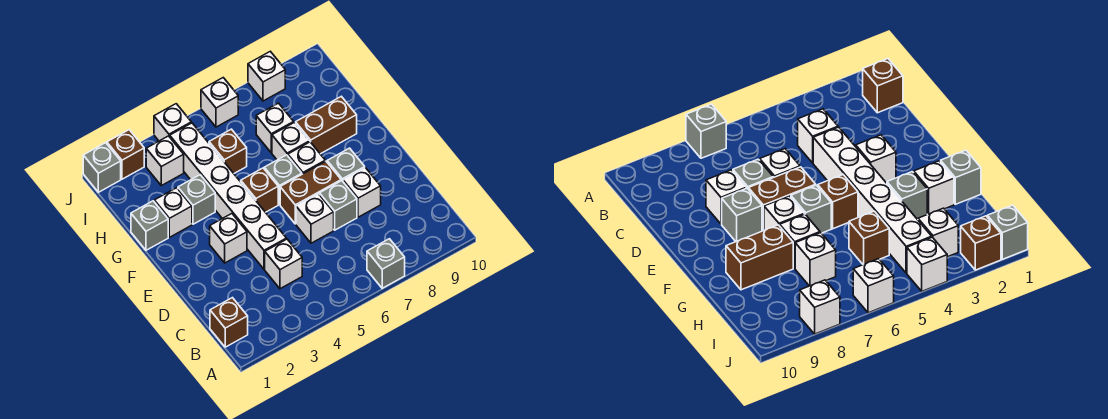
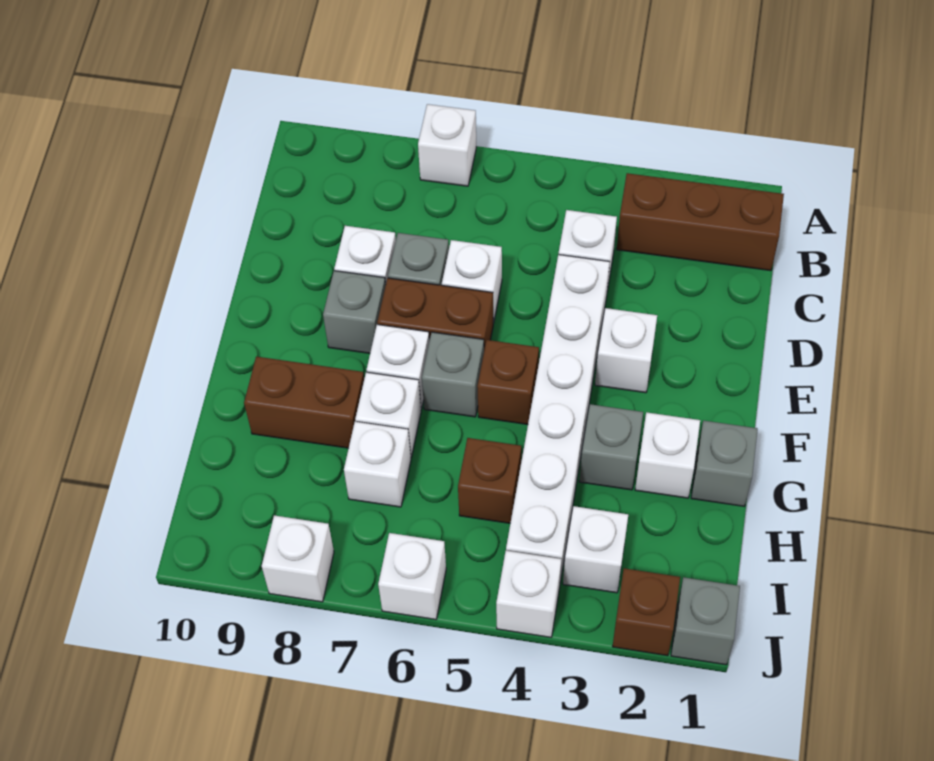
grey brick A7 level 1 -> white brick A7 level 1
brown brick B1 level 1 -> brown brick B1:B3 level 1

